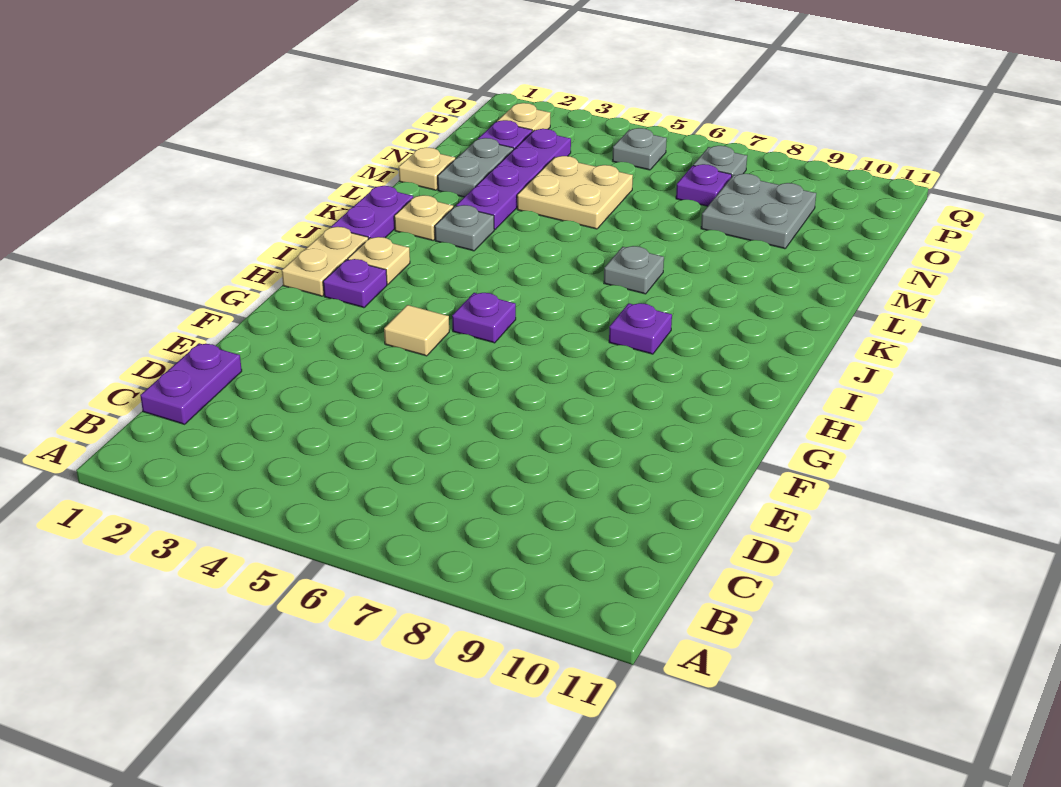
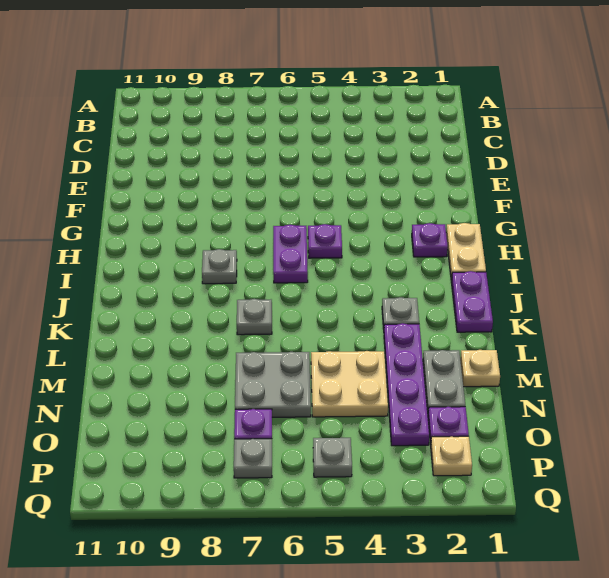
purple plate C1:D1 level 1 -> purple plate H6:I6 level 1
tan tile G4 level 1 -> none
tan plate I2 level 1 -> none
purple plate I8 level 1 -> grey plate I8 level 1
tan plate K2 level 1 -> none
grey plate N8:O9 level 1 -> grey plate M6:N7 level 1

